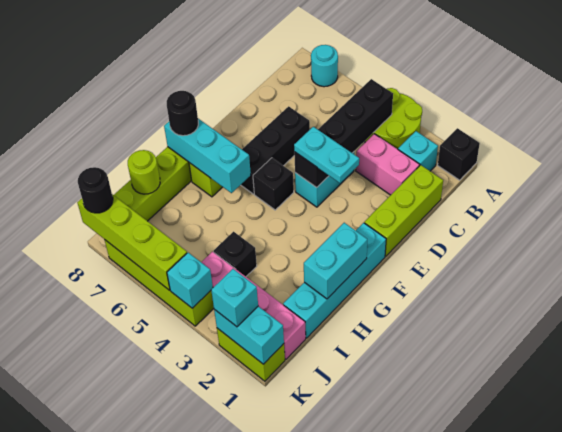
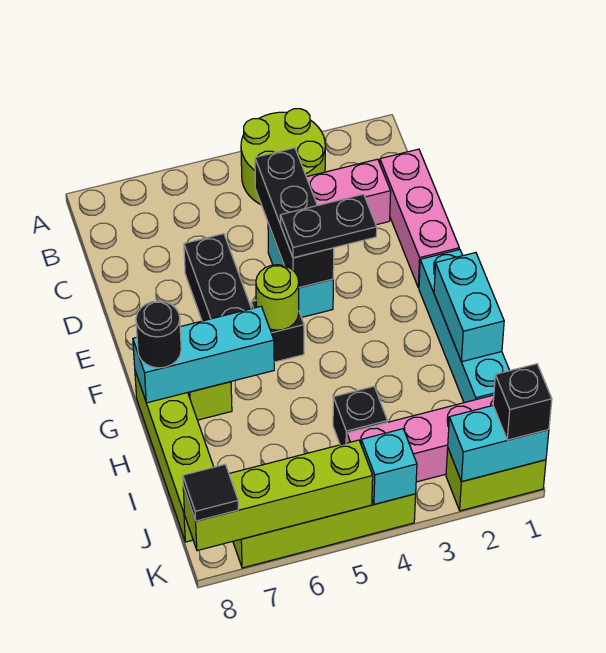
black brick A1 level 1 -> black brick K1 level 3
cyan round brick A7 level 1 -> none
cyan brick B2 level 1 -> none
black brick B4:E4 level 2 -> black brick C4:E4 level 2
lime brick C1:E1 level 1 -> pink brick C1:E1 level 1
cyan plate E3:E4 level 3 -> black plate E3:E4 level 3
lime round brick I8 level 2 -> lime round brick F5 level 2
cyan brick K2 level 3 -> none
black round brick K8 level 3 -> black tile K8 level 3

